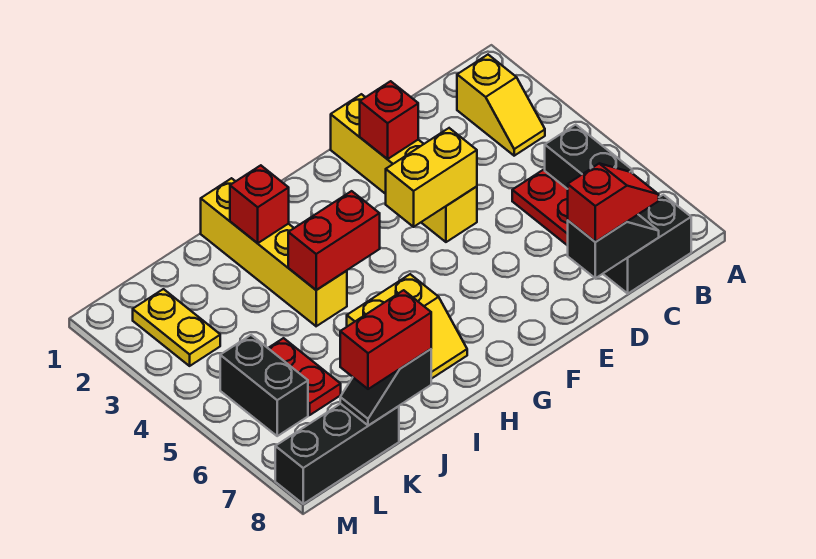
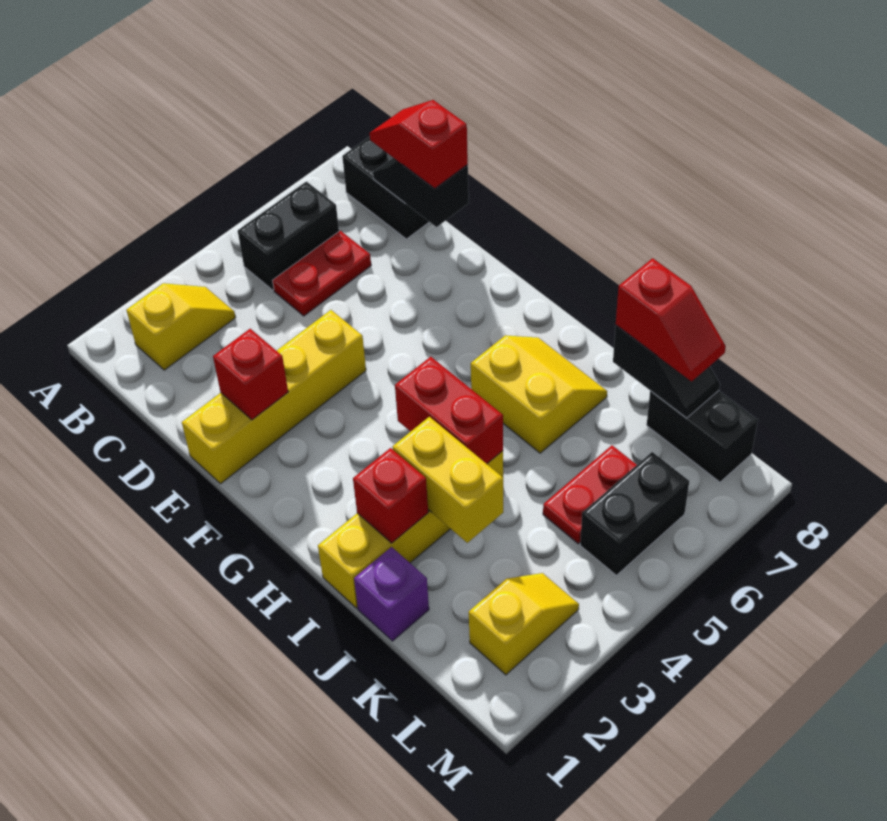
yellow brick E4:F4 level 2 -> yellow brick I3:J3 level 2
none -> purple brick J1 level 1
red brick J8:K8 level 3 -> red slope J8:K8 level 3 top J
black brick K8:M8 level 1 -> black brick K8:L8 level 1
yellow plate L2:L3 level 1 -> yellow slope L2:L3 level 1 top 2

